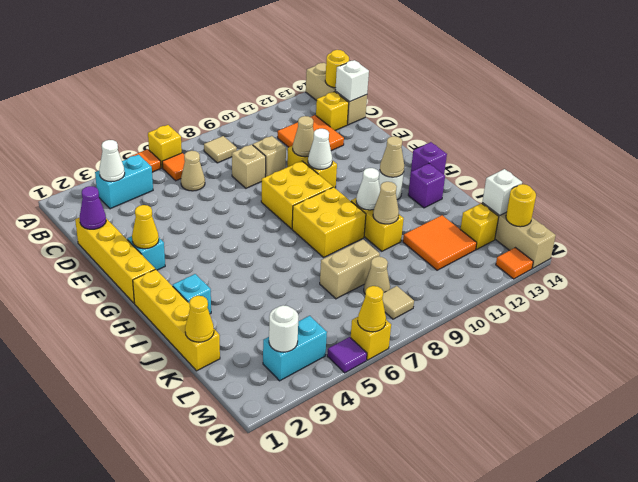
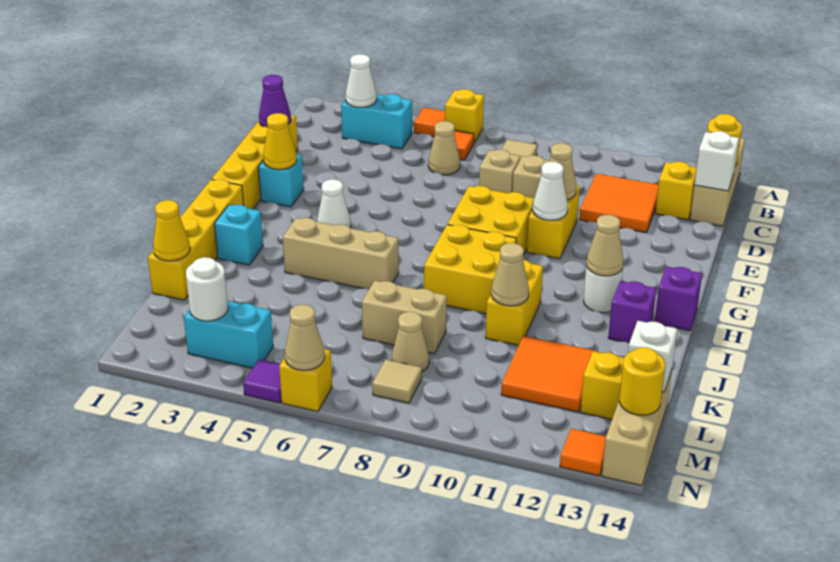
none -> tan brick I4:I6 level 1
white cone I10 level 2 -> white cone G4 level 1
yellow cone N6 level 2 -> tan cone N6 level 2

